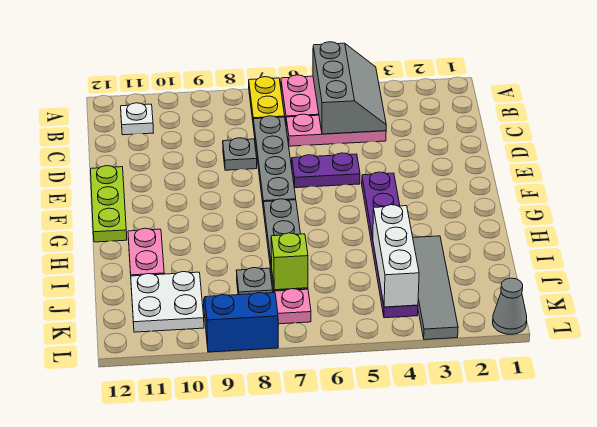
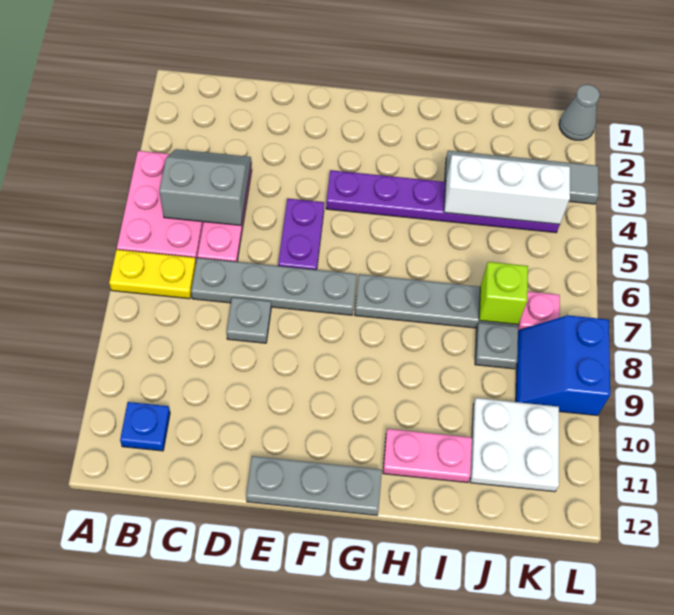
grey slope A4:C5 level 2 top 5 -> grey slope B4:C5 level 2 top 5
white plate B11 level 1 -> blue plate B11 level 1
lime plate E12:G12 level 1 -> grey plate E12:G12 level 1

